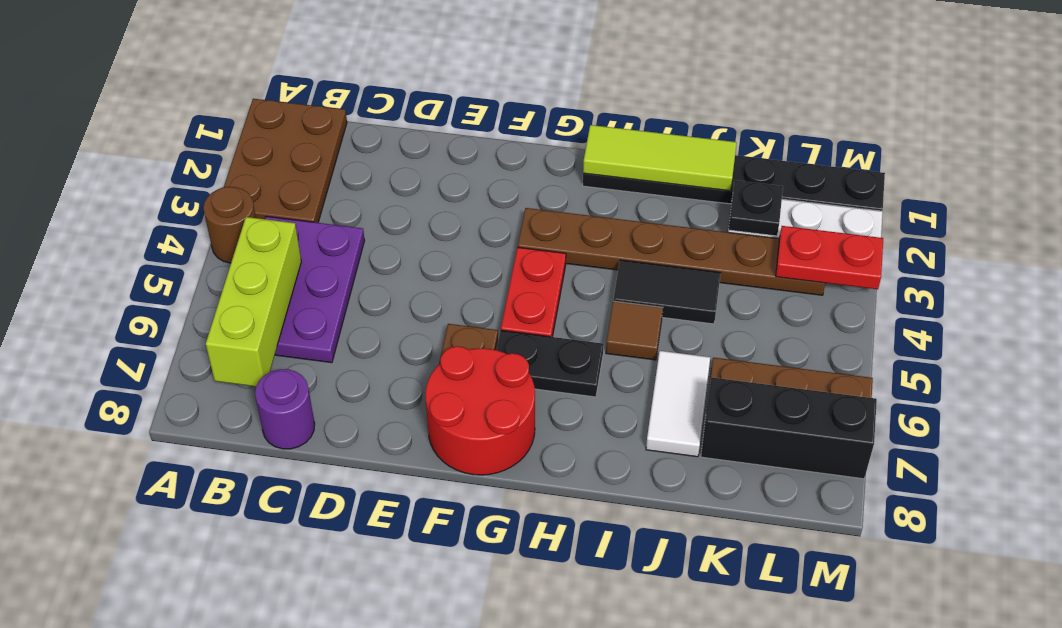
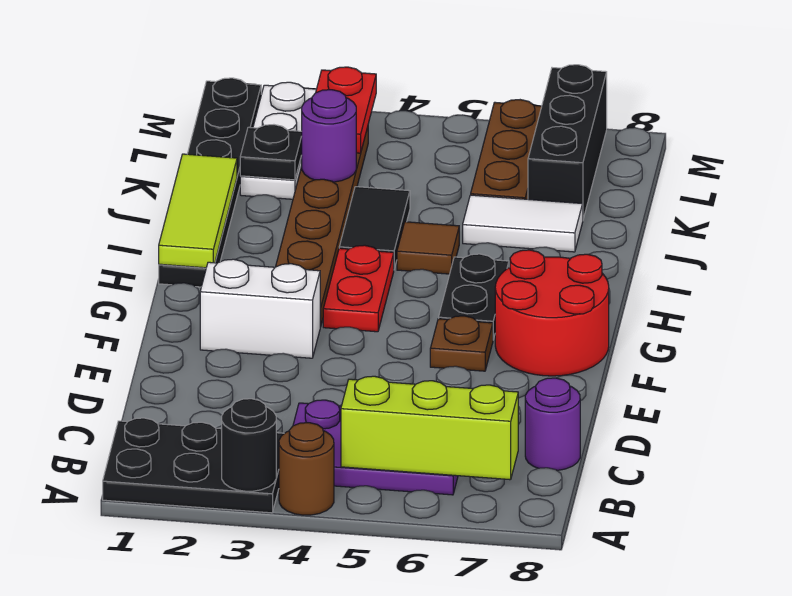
brown plate A1:B3 level 1 -> black plate A1:B3 level 1
none -> black round brick A3 level 2
none -> white brick F2:F3 level 1
red plate G4:G5 level 1 -> red plate G4:H4 level 1
none -> purple round brick K3 level 2

